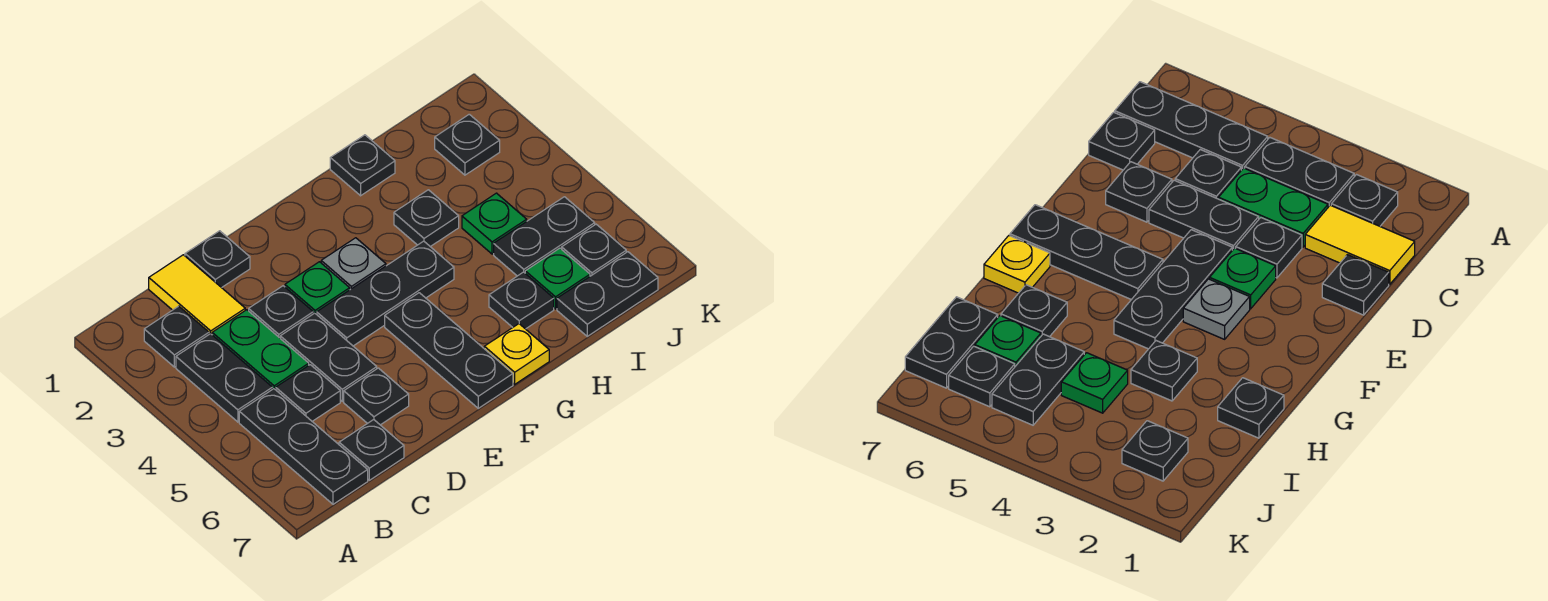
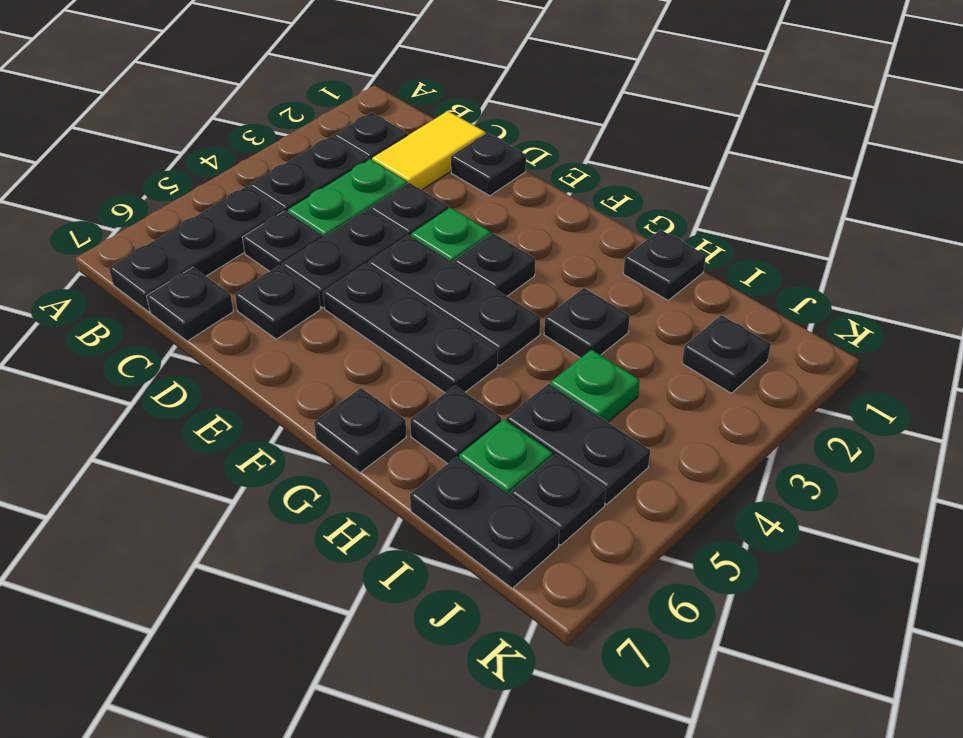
grey plate F3 level 1 -> black plate F3 level 1
black plate F5:F7 level 1 -> black plate E5:G5 level 1
yellow plate G7 level 1 -> black plate G7 level 1

